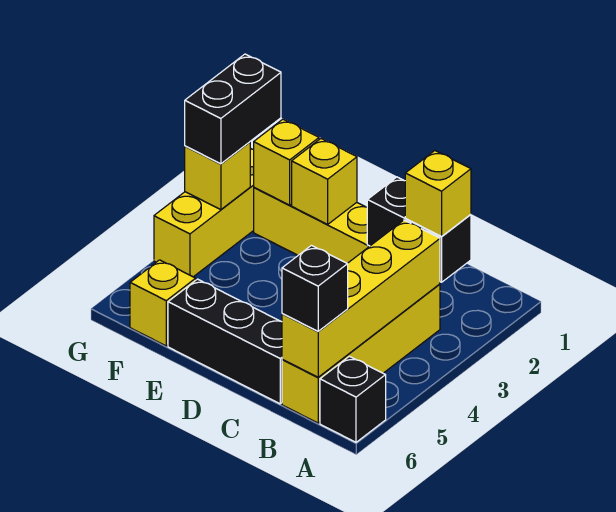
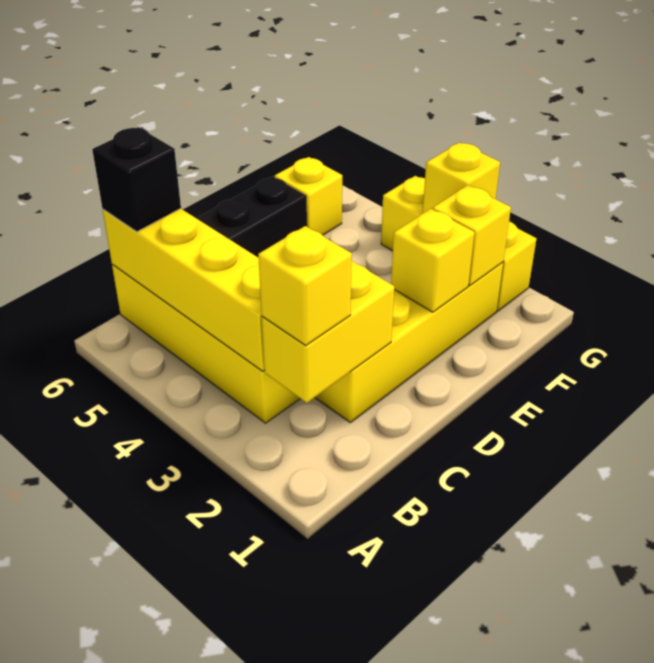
black brick A6 level 1 -> none
black brick B2:C2 level 2 -> yellow brick B2:C2 level 2
black brick G2:G3 level 3 -> none

